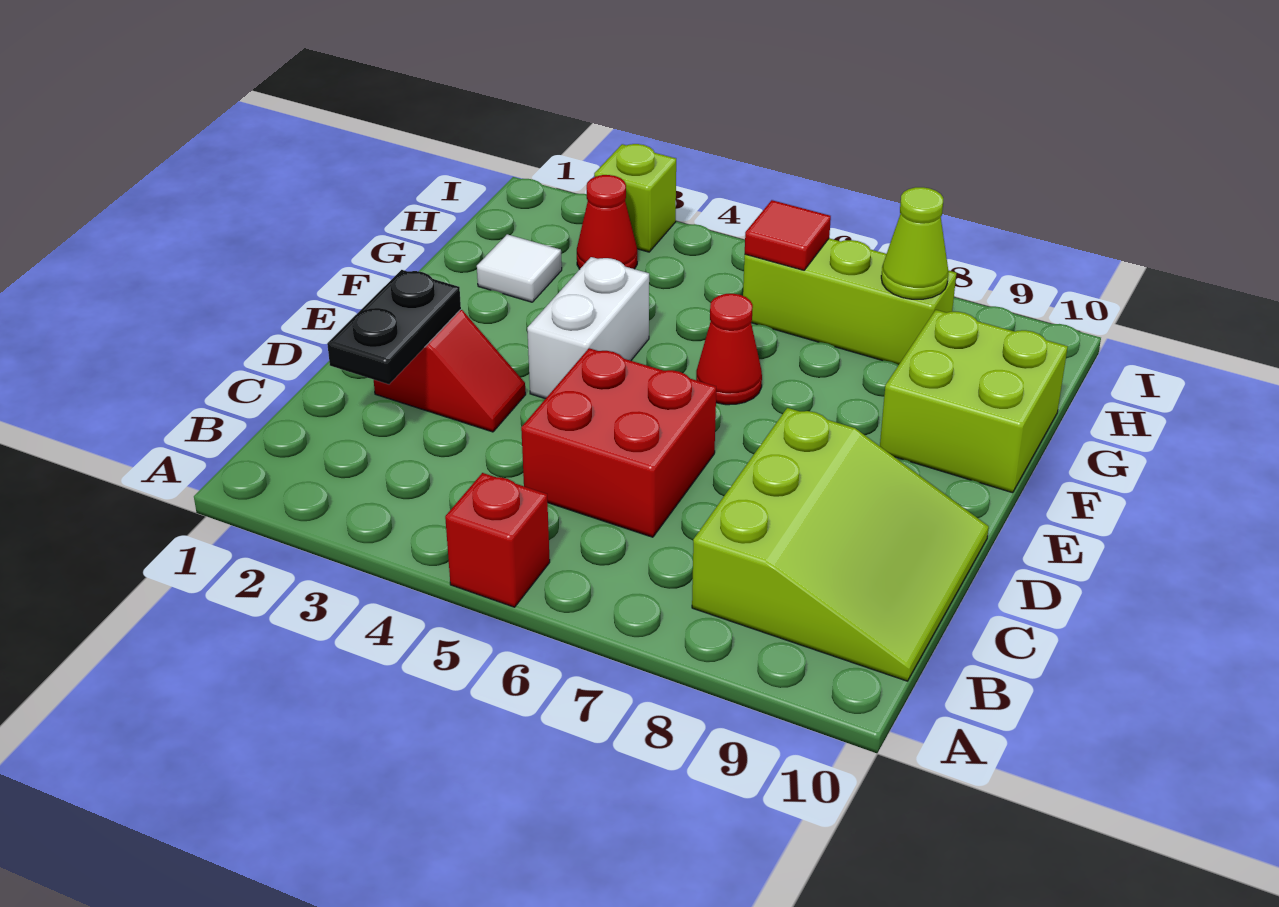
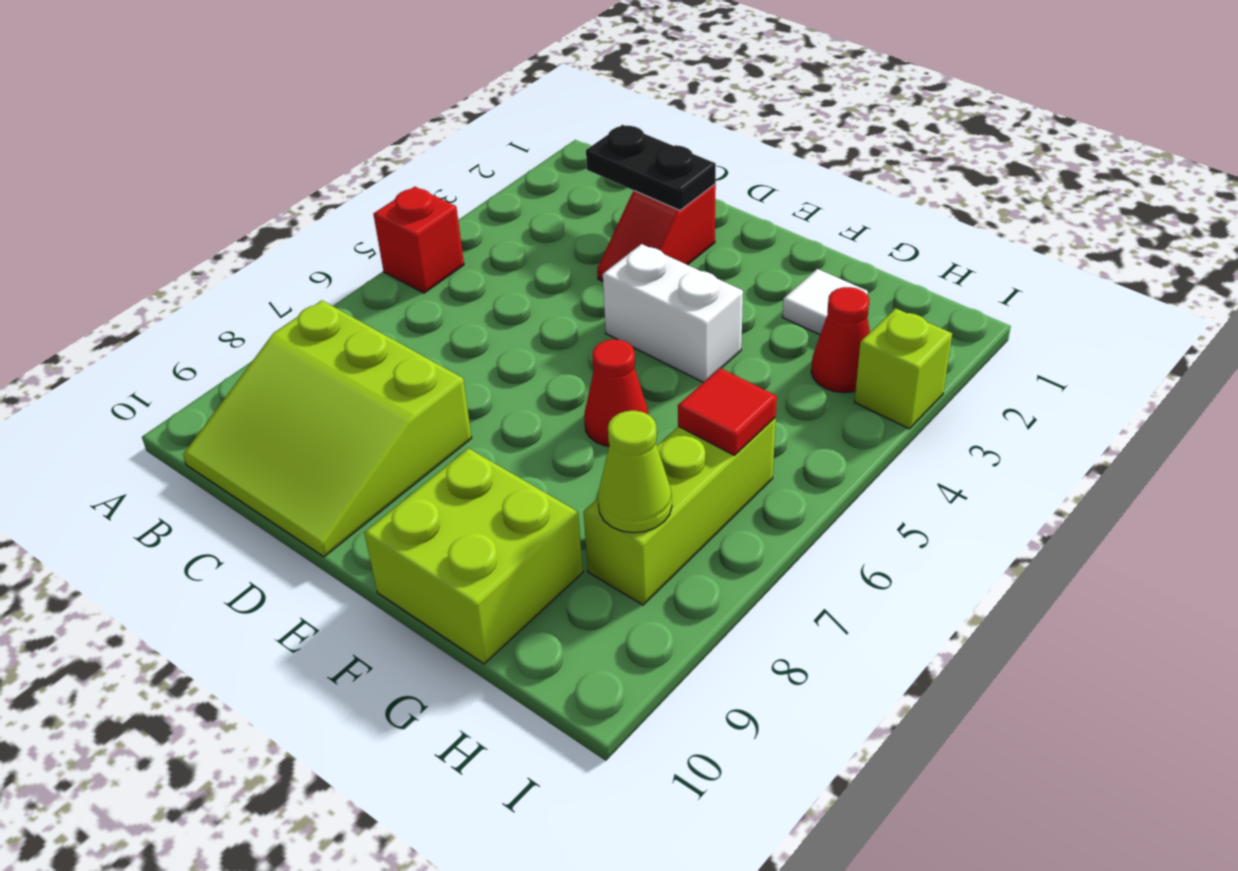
red brick C5:D6 level 1 -> none

